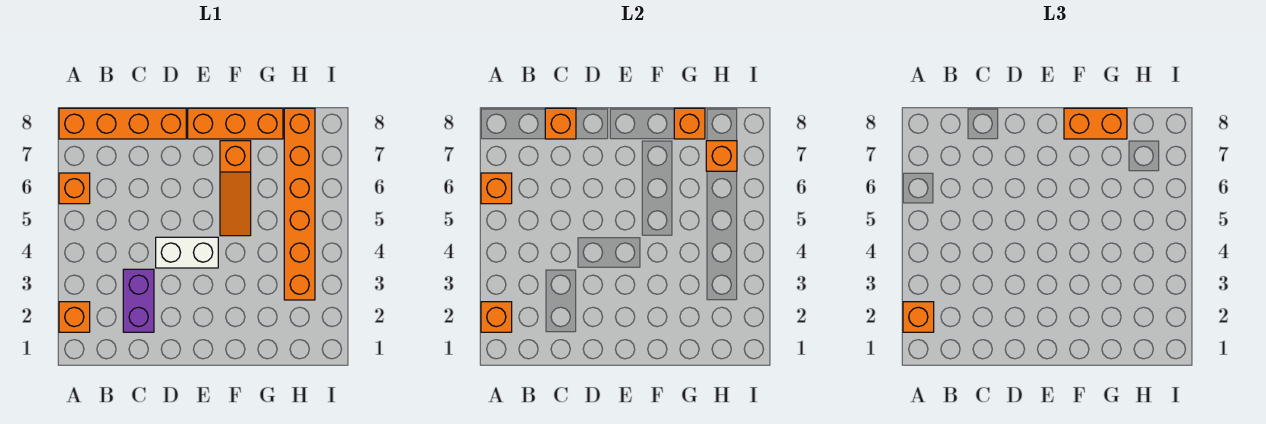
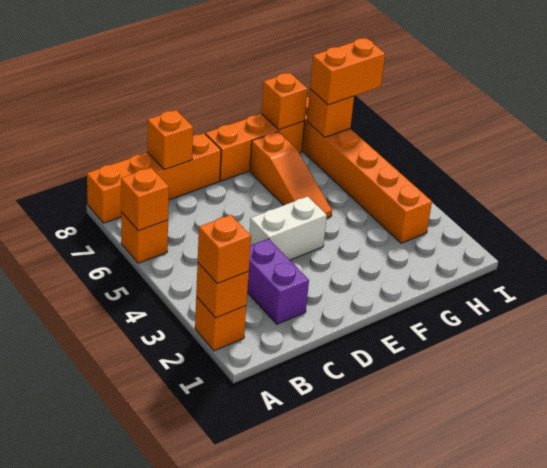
orange brick F8:G8 level 3 -> orange brick H7:I7 level 3

